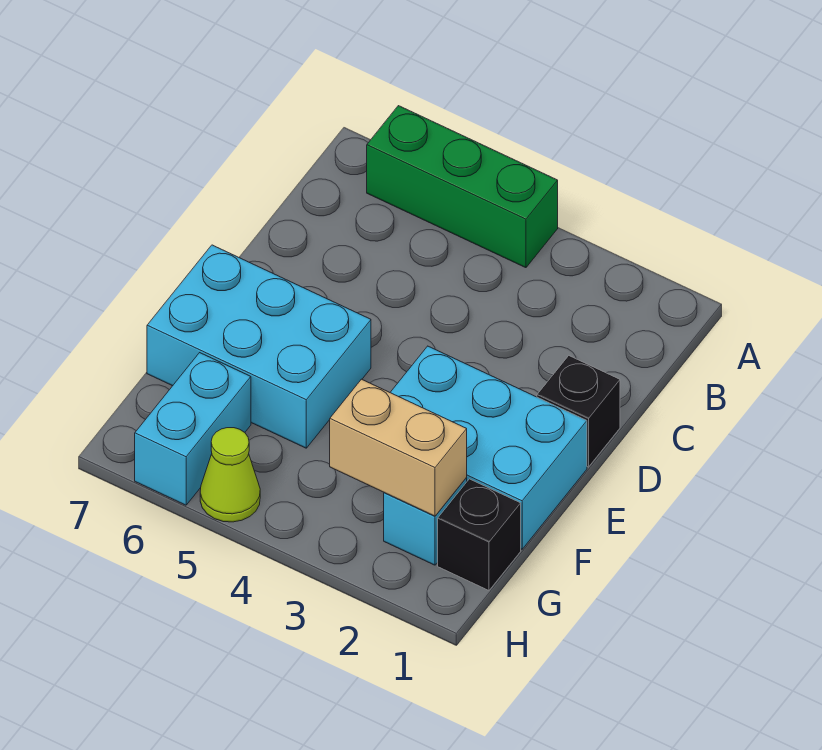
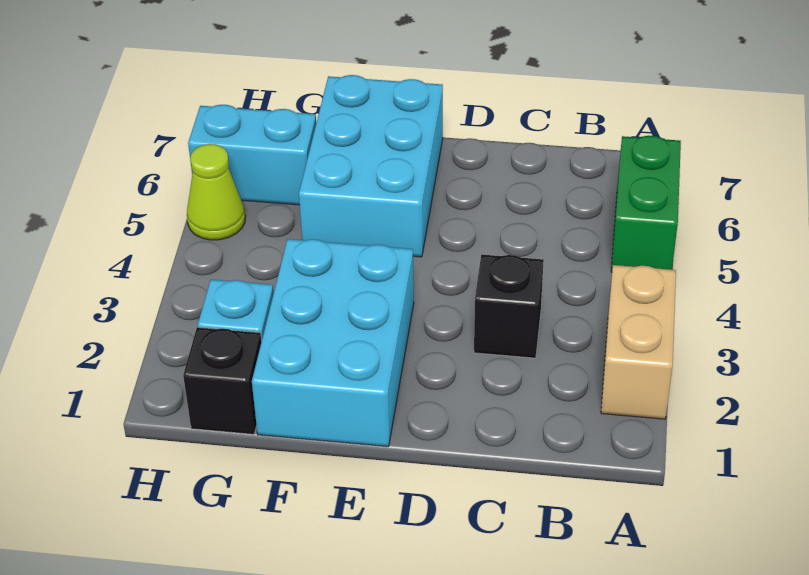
green brick A4:A6 level 1 -> green brick A5:A6 level 1
black brick D1 level 1 -> black brick C3 level 1
tan brick G2:G3 level 2 -> tan brick A2:A3 level 1

